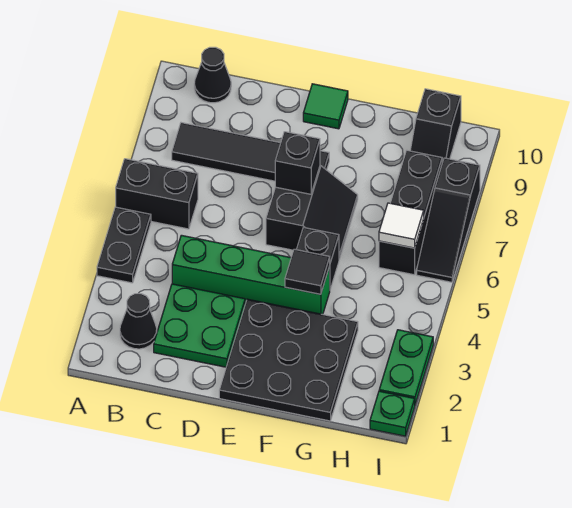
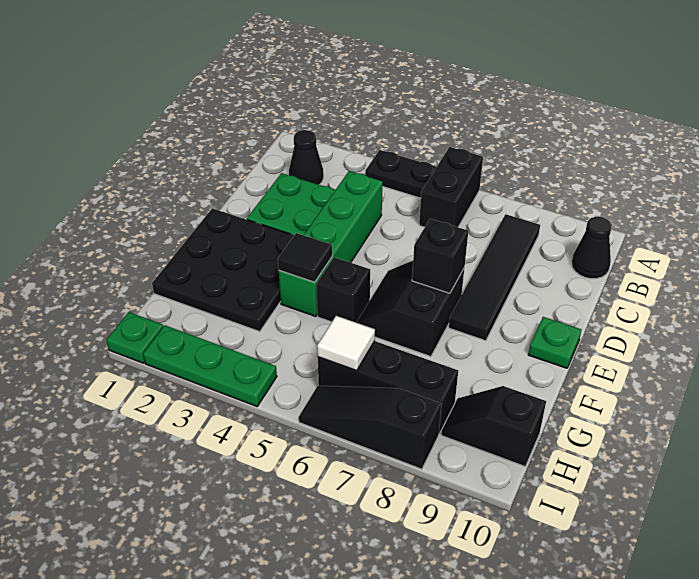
black slope E6:F7 level 1 top E -> black slope E6:F7 level 1 top 7
green tile E10 level 1 -> green plate E10 level 1
green plate I2:I3 level 1 -> green plate I2:I4 level 1

